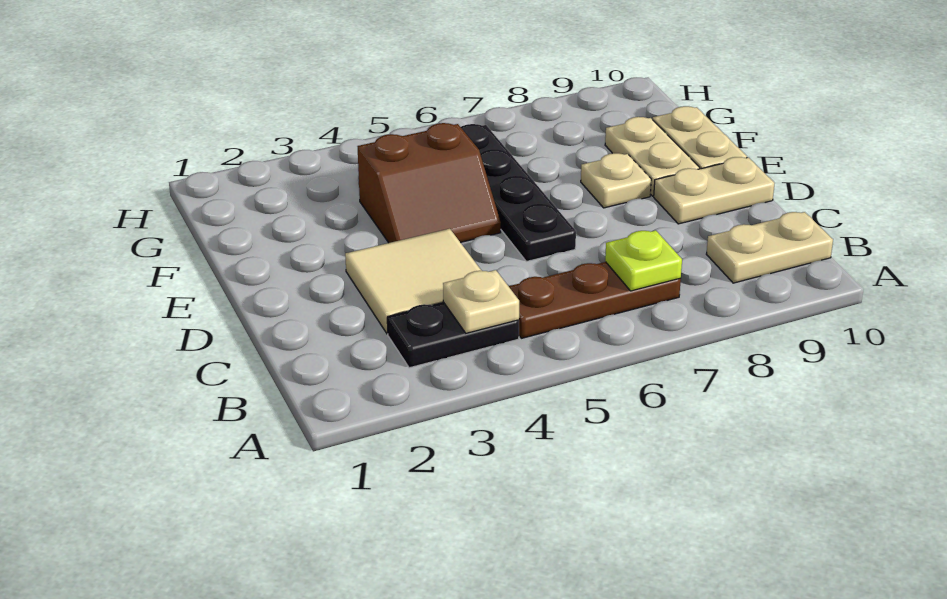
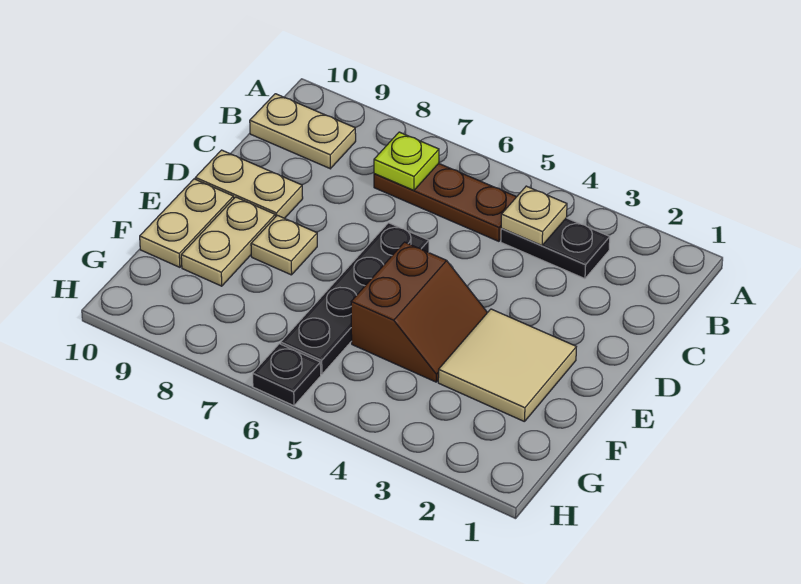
tan tile C3:D4 level 1 -> tan tile E2:F3 level 1
brown slope E4:F5 level 1 top F -> brown slope E4:F5 level 1 top 5
none -> black plate H6 level 1

